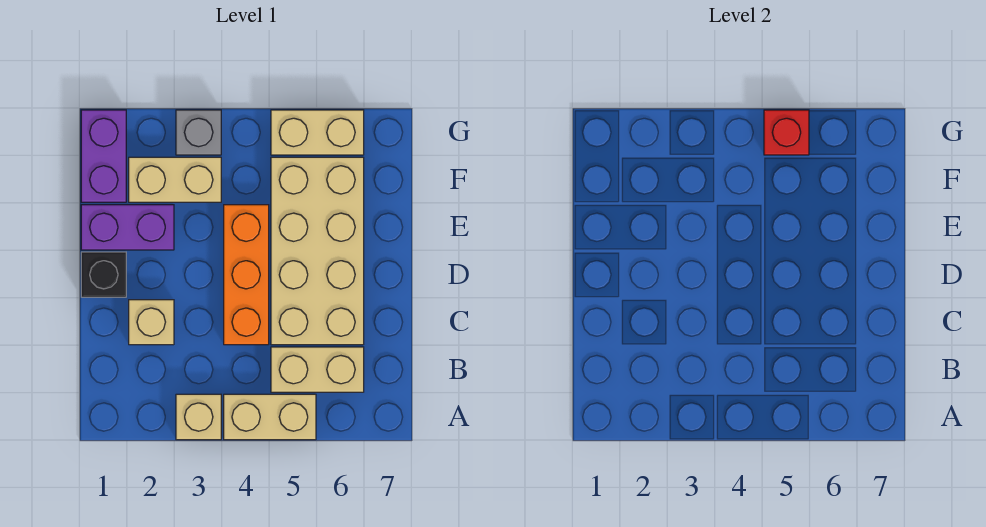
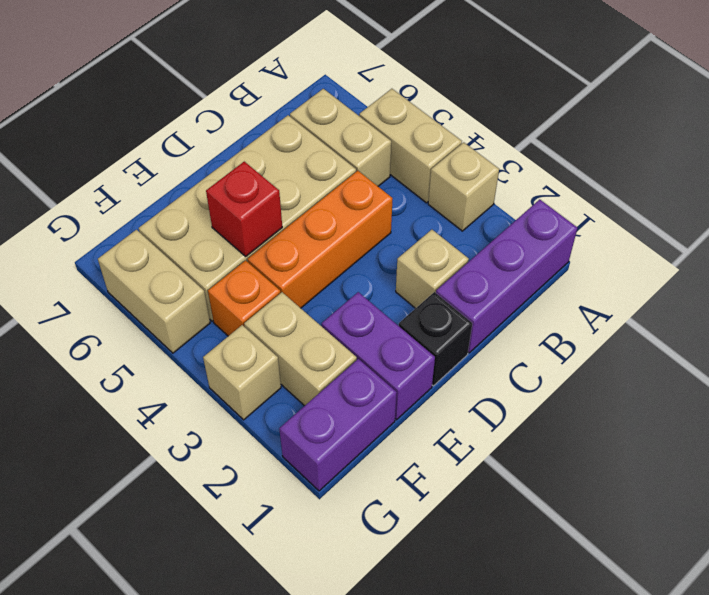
none -> purple brick A1:C1 level 1
none -> orange brick F4 level 1
grey brick G3 level 1 -> tan brick G3 level 1
red brick G5 level 2 -> red brick E5 level 2

